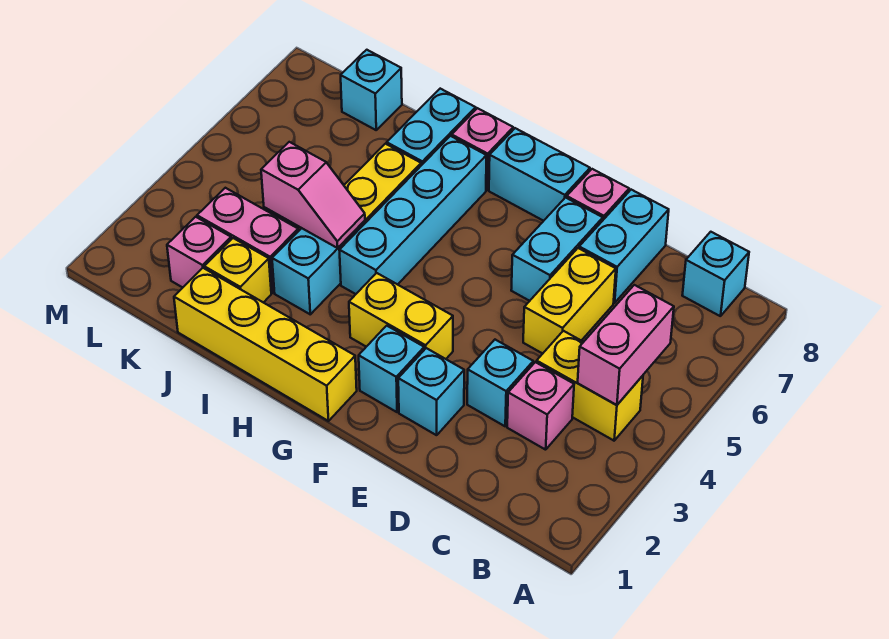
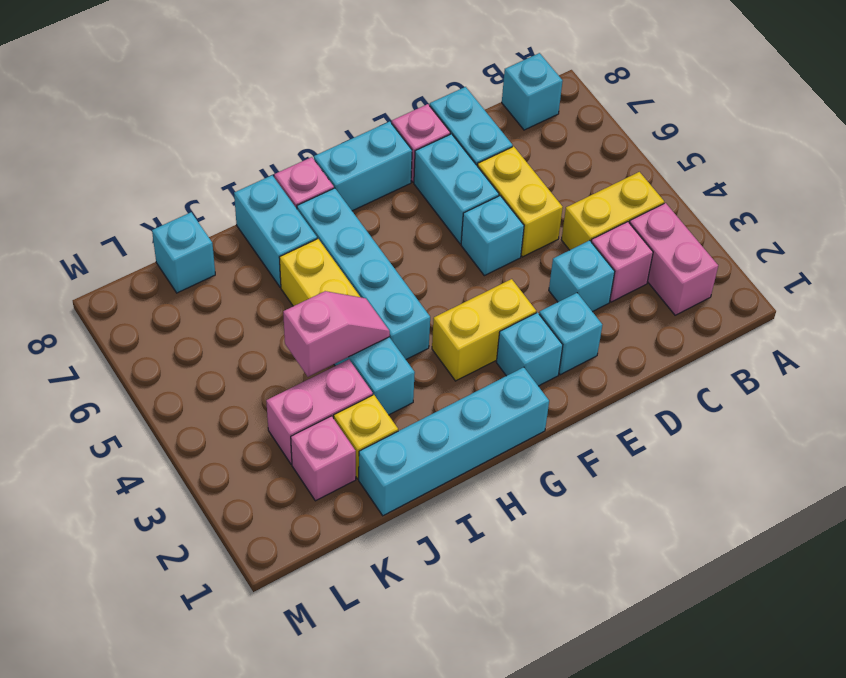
pink brick B4:B5 level 2 -> pink brick B2:B3 level 1
none -> cyan brick E5 level 1
yellow brick G1:J1 level 1 -> cyan brick G1:J1 level 1

